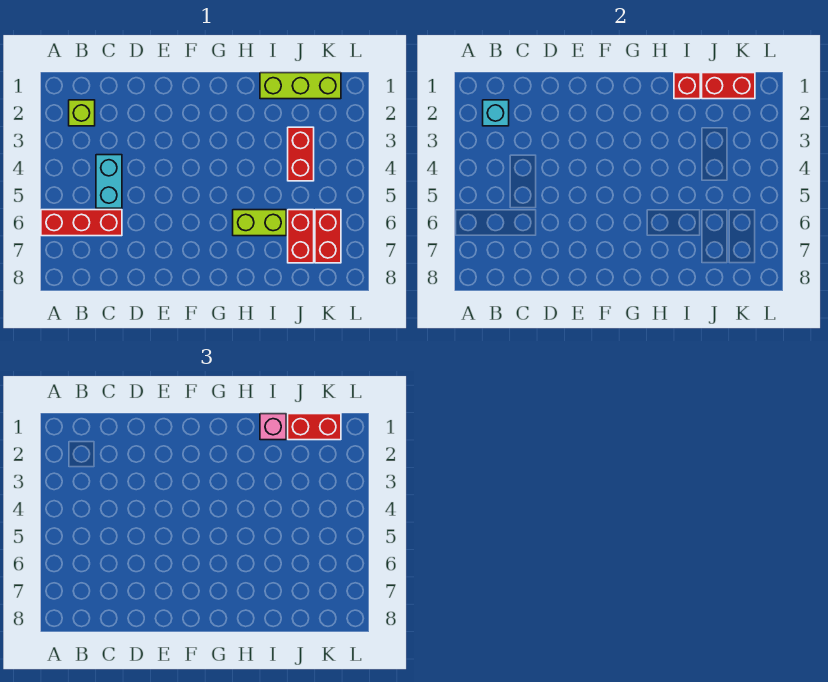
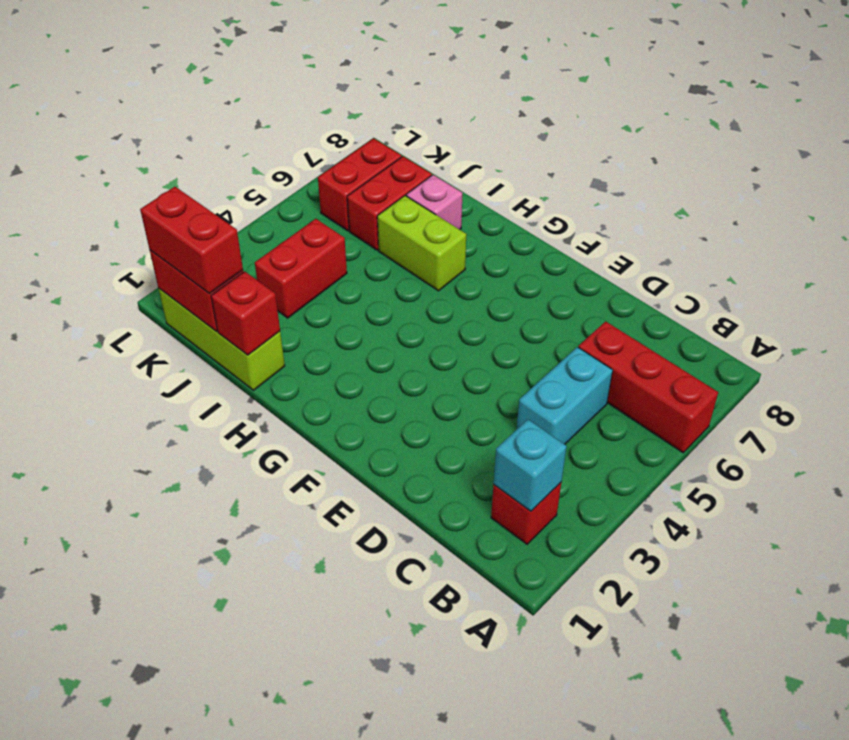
lime brick B2 level 1 -> red brick B2 level 1
pink brick I1 level 3 -> pink brick I7 level 1

